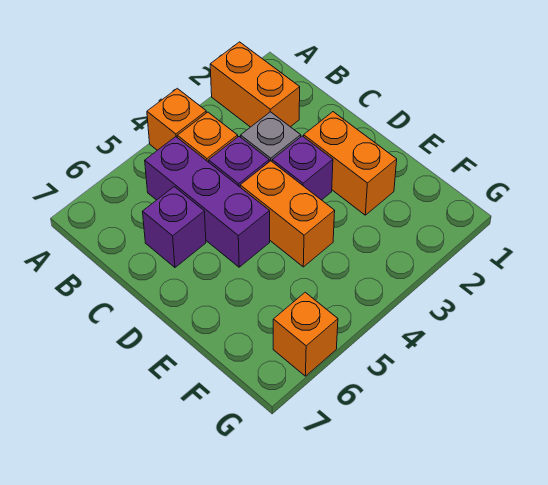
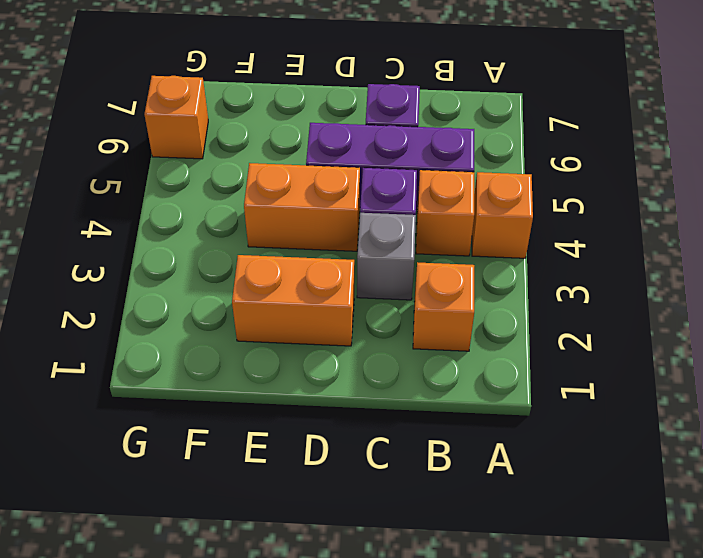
orange brick A2:B2 level 1 -> orange brick B2 level 1
purple brick D3 level 1 -> none

